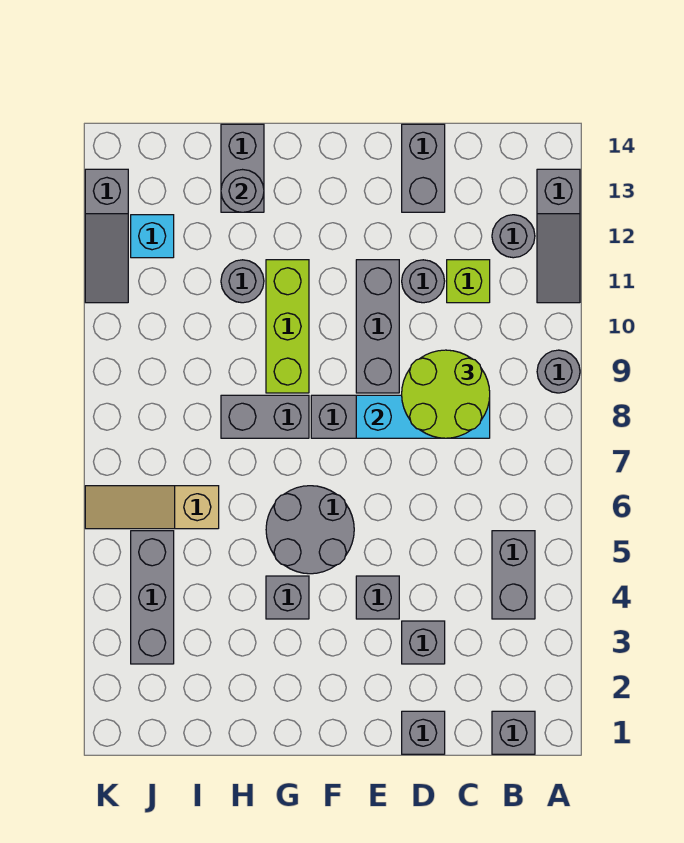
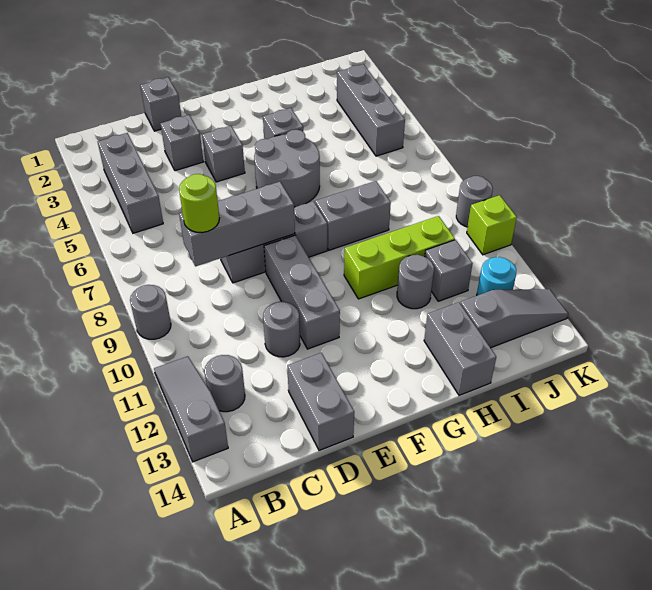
grey brick B1 level 1 -> grey brick I11 level 1
grey brick B4:B5 level 1 -> grey brick B3:B5 level 1
cyan brick C8:E8 level 2 -> grey brick C8:E8 level 2
lime round brick C8:D9 level 3 -> lime round brick C8 level 3
lime brick C11 level 1 -> lime brick K10 level 1
lime brick G9:G11 level 1 -> lime brick G10:I10 level 1
grey round brick H13 level 2 -> grey round brick K9 level 1
tan slope I6:K6 level 1 top I -> none
cyan brick J12 level 1 -> cyan round brick J12 level 1
grey slope K11:K13 level 1 top 13 -> grey slope I13:K13 level 1 top I

